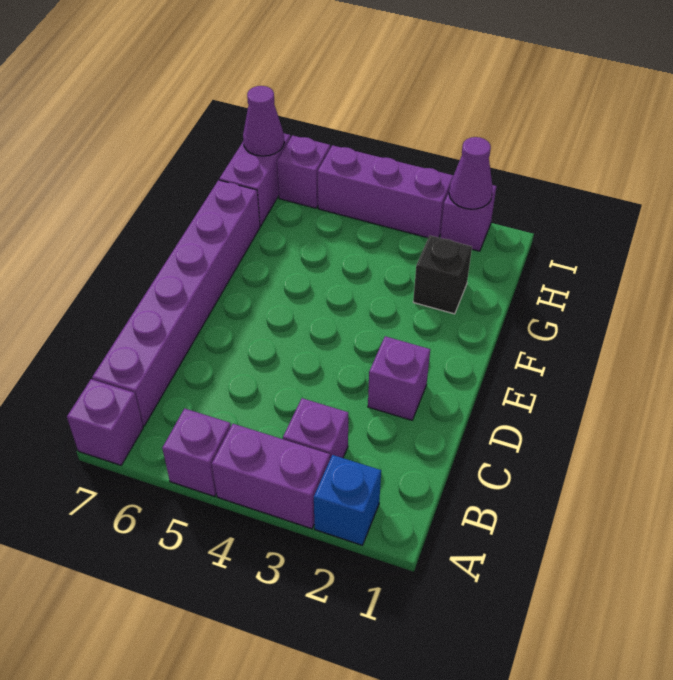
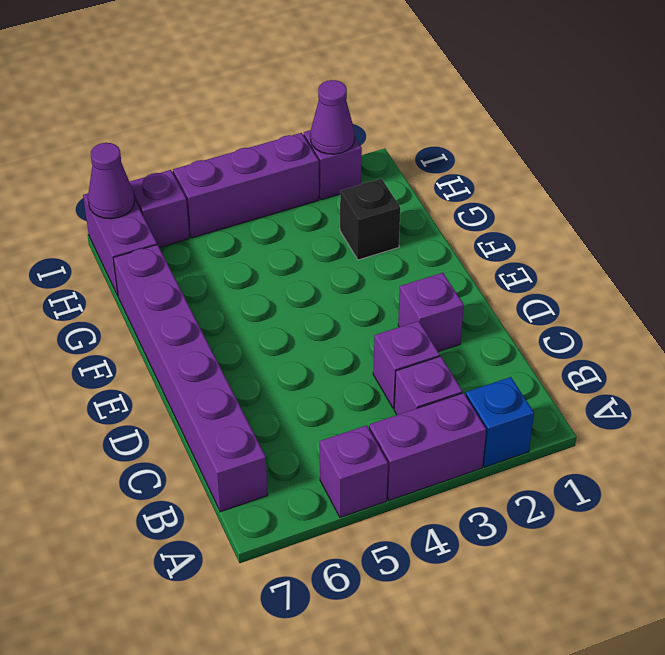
purple brick A7 level 1 -> purple brick C3 level 1

